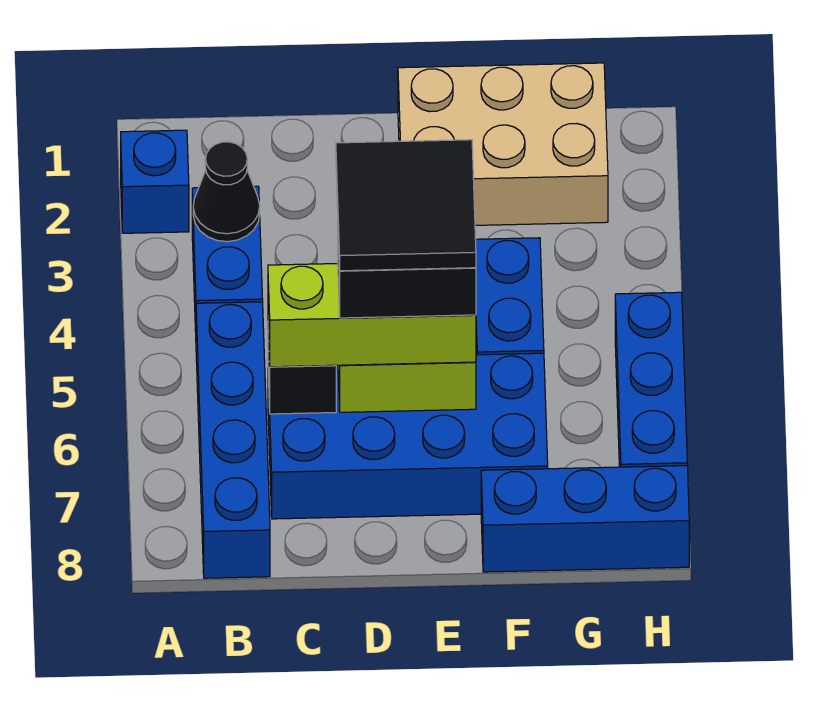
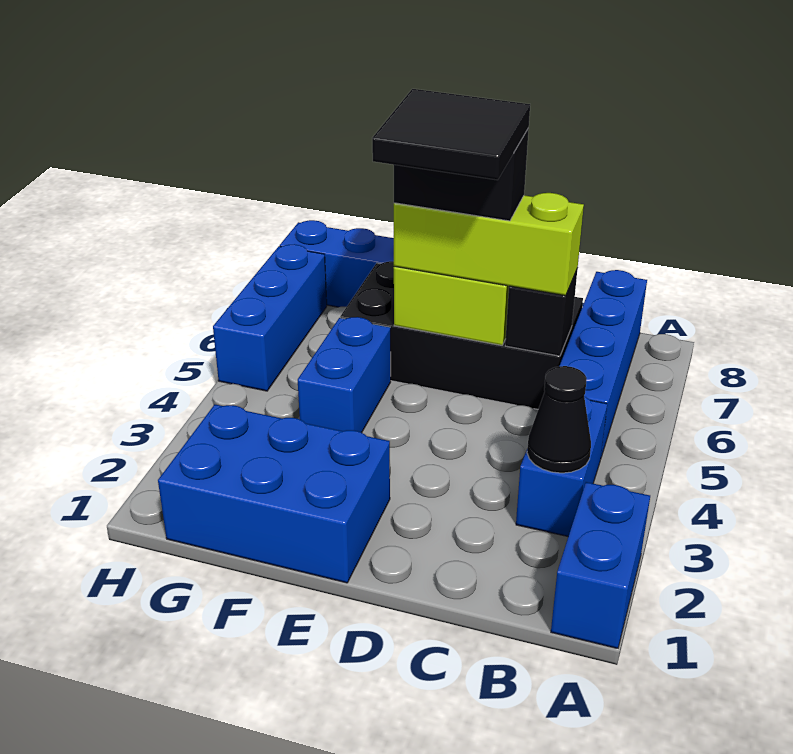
blue brick A2 level 1 -> blue brick A1:A2 level 1
blue brick C6:F7 level 1 -> black brick C6:F7 level 1
tan brick E1:G2 level 1 -> blue brick E1:G2 level 1

